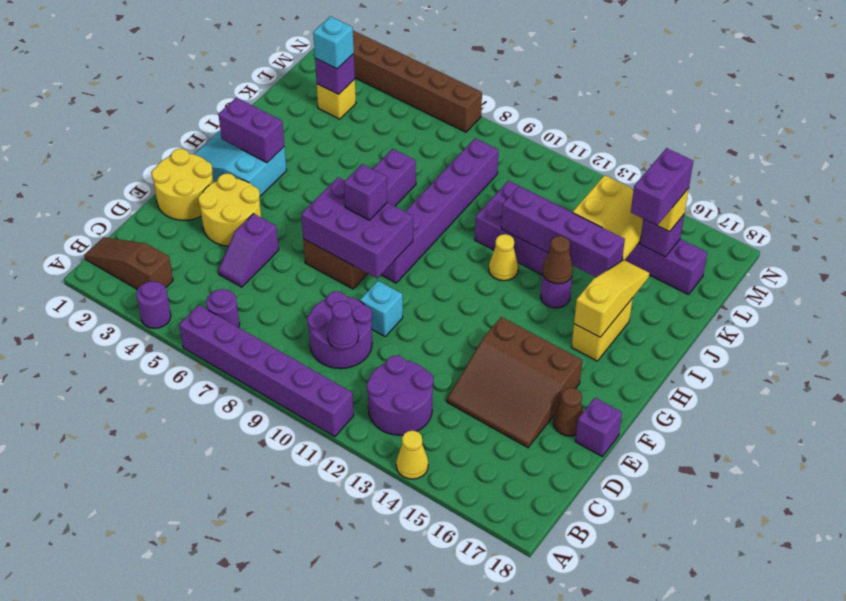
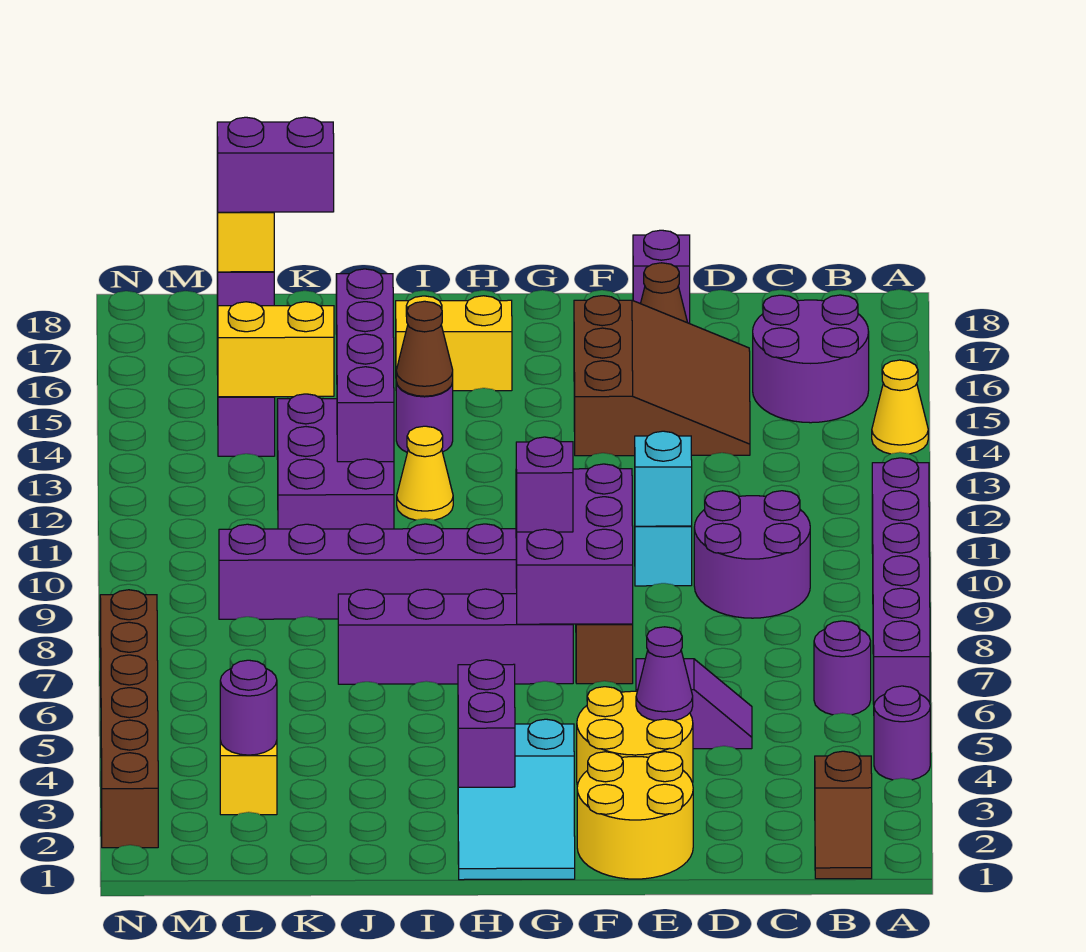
brown slope B1:B3 level 1 top 3 -> brown slope B1:B2 level 1 top 2
purple round brick B12:C13 level 1 -> purple round brick B15:C16 level 1
purple cone C10 level 2 -> purple cone E4 level 2
yellow slope H16:J16 level 2 top H -> none
purple brick L3 level 2 -> purple round brick L3 level 2
cyan brick L3 level 3 -> cyan brick E10 level 2

